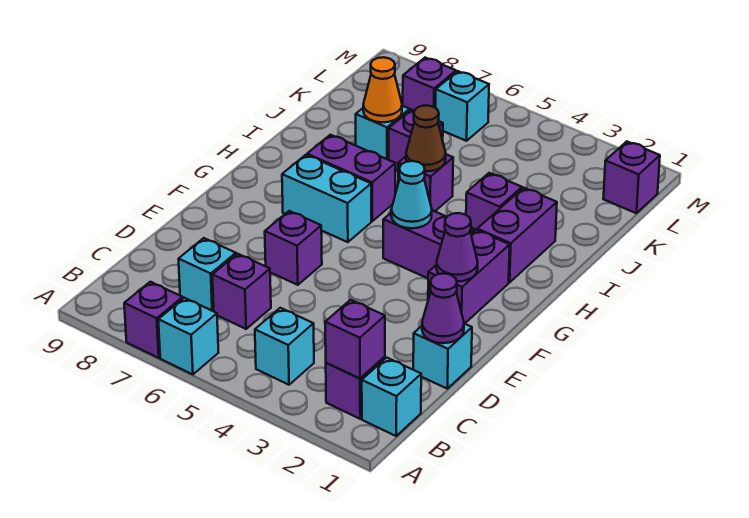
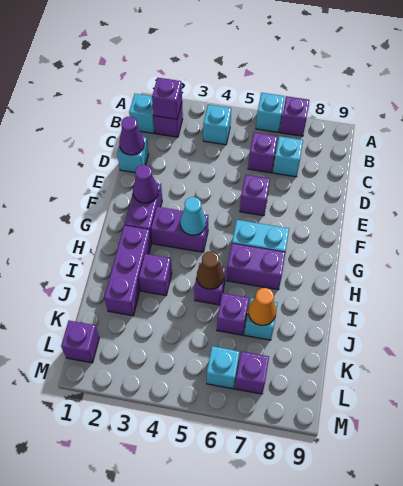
purple brick H2:I2 level 1 -> purple brick H2:J2 level 1

